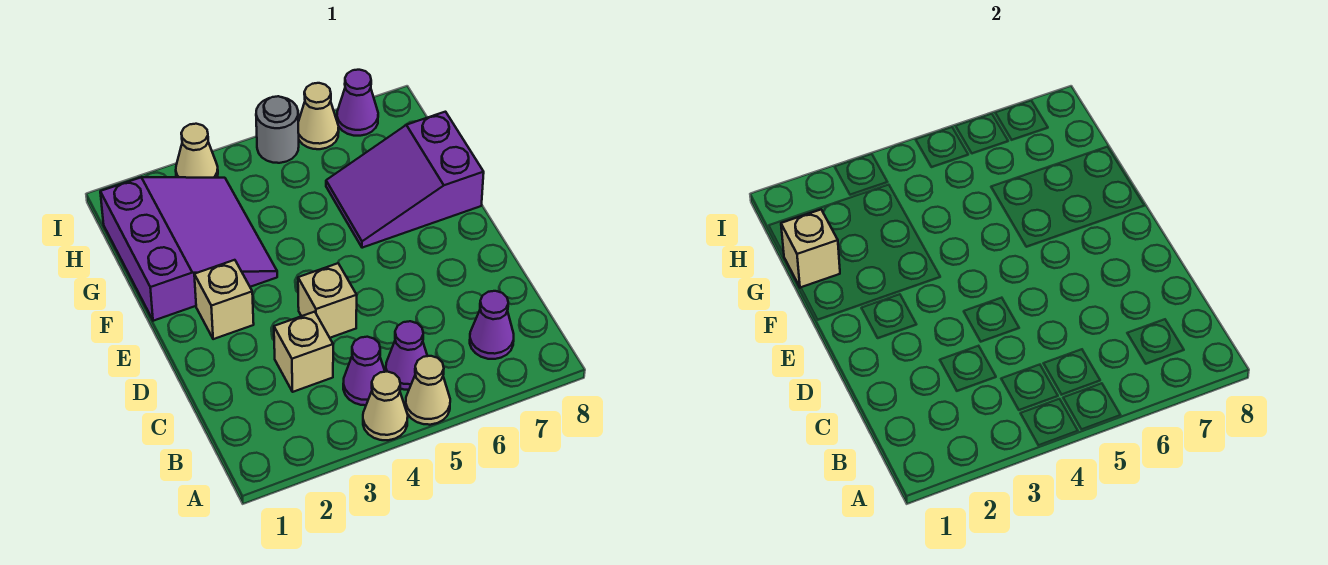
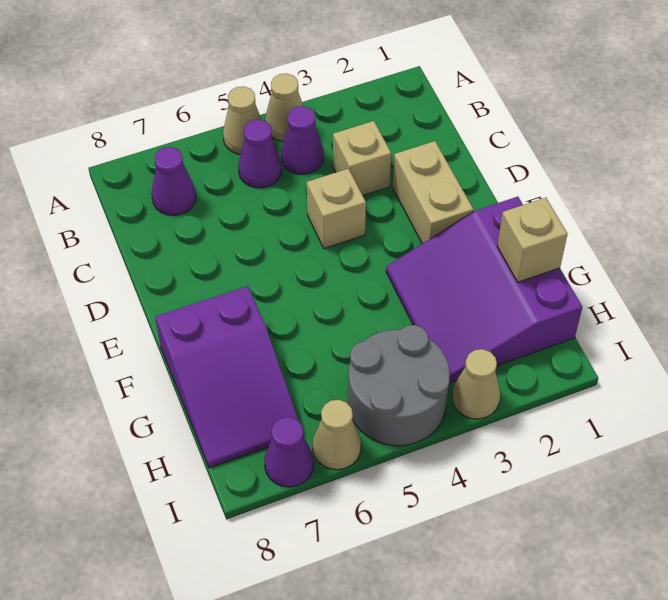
tan brick E2 level 1 -> tan brick D2:E2 level 1
purple slope F6:G8 level 1 top 8 -> purple slope F7:H8 level 1 top F
grey round brick I5 level 1 -> grey round brick H4:I5 level 1

